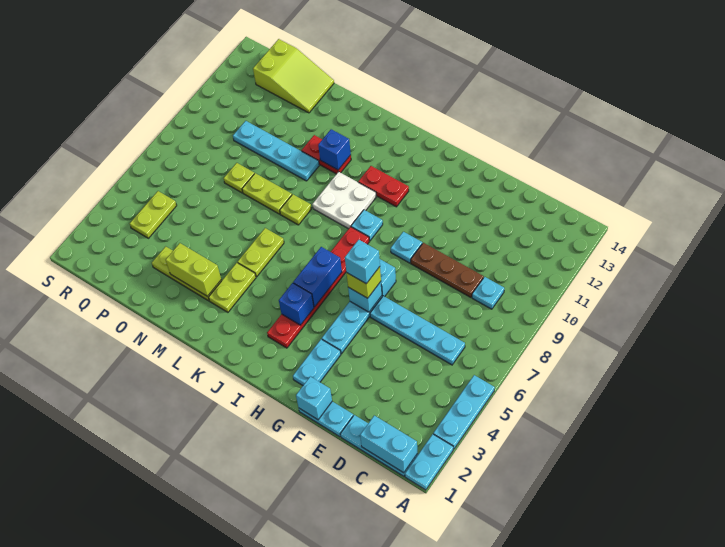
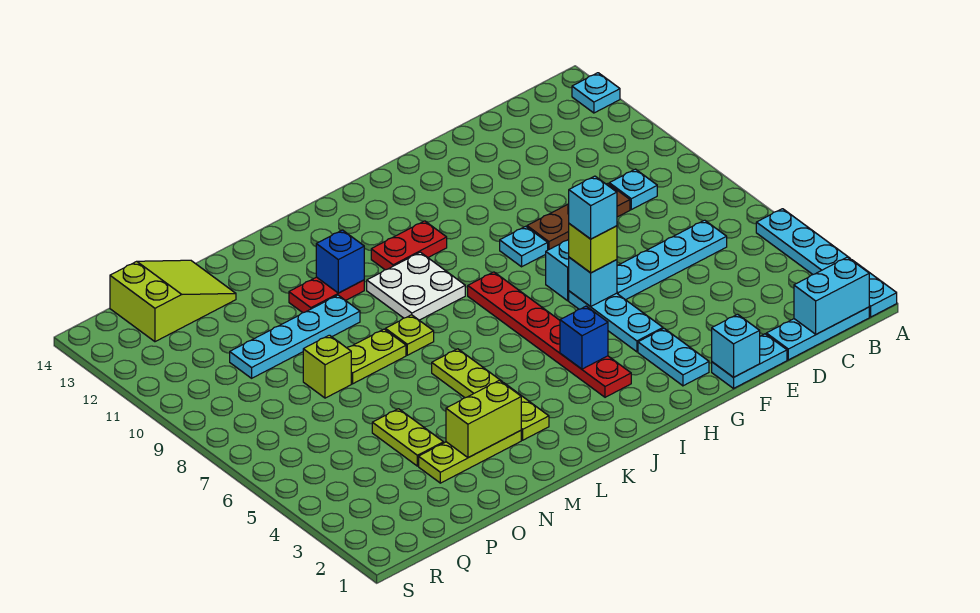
blue brick I5:I6 level 2 -> none
cyan plate I9 level 1 -> cyan plate A13 level 1
lime plate O8 level 1 -> lime brick O8 level 1
lime plate Q4:Q5 level 1 -> lime plate O4:O5 level 1

